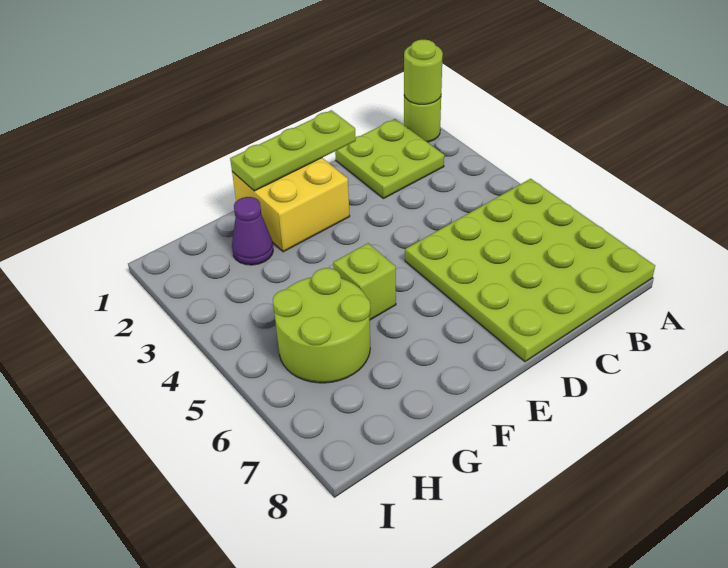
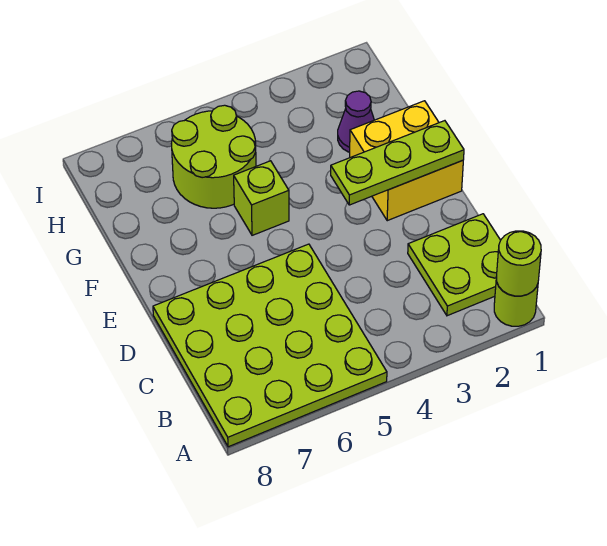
lime plate D1:F1 level 2 -> lime plate E1:E3 level 2

